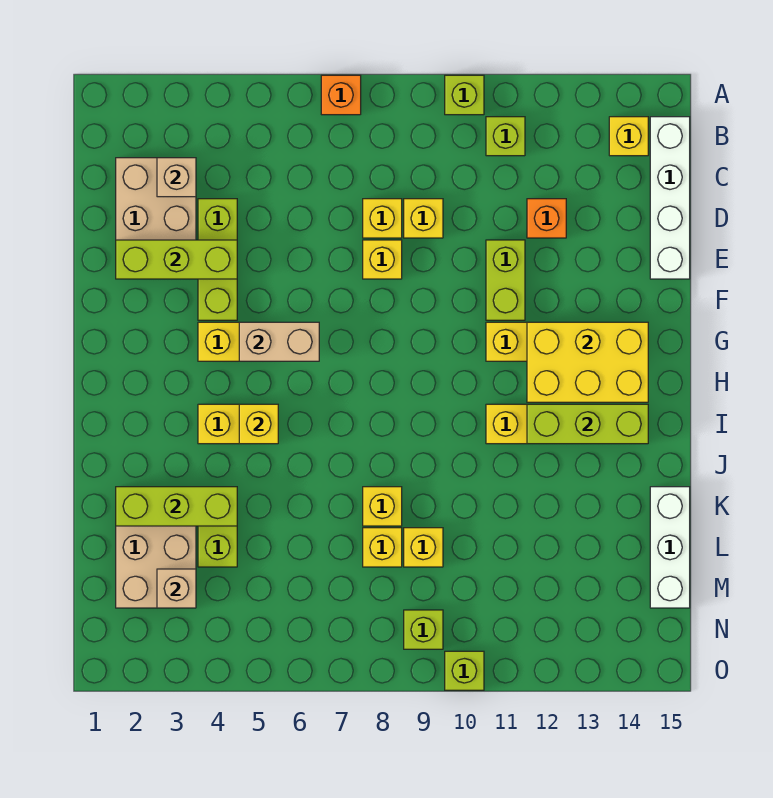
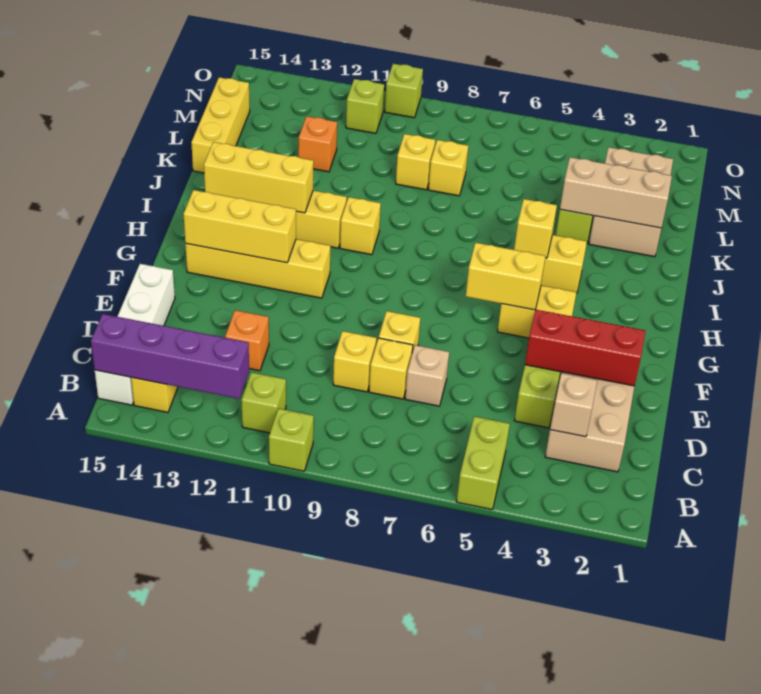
orange brick A7 level 1 -> orange brick L12 level 1
none -> purple brick B12:B15 level 2
lime brick E2:E4 level 2 -> red brick E2:E4 level 2
lime brick E11:F11 level 1 -> lime brick A5:B5 level 1
tan brick G5:G6 level 2 -> yellow brick G5:G6 level 2
yellow brick G12:H14 level 2 -> yellow brick G12:G14 level 2
lime brick I12:I14 level 2 -> yellow brick I12:I14 level 2
lime brick K2:K4 level 2 -> tan brick K2:K4 level 2
yellow brick K8 level 1 -> yellow brick I10 level 1
white brick K15:M15 level 1 -> yellow brick K15:M15 level 1
tan brick M3 level 2 -> tan brick D7 level 1
lime brick N9 level 1 -> lime brick N11 level 1

